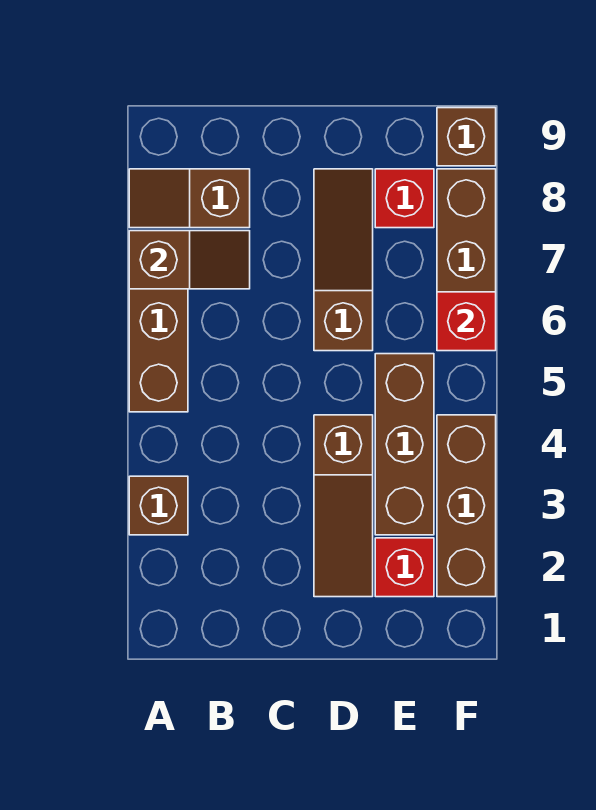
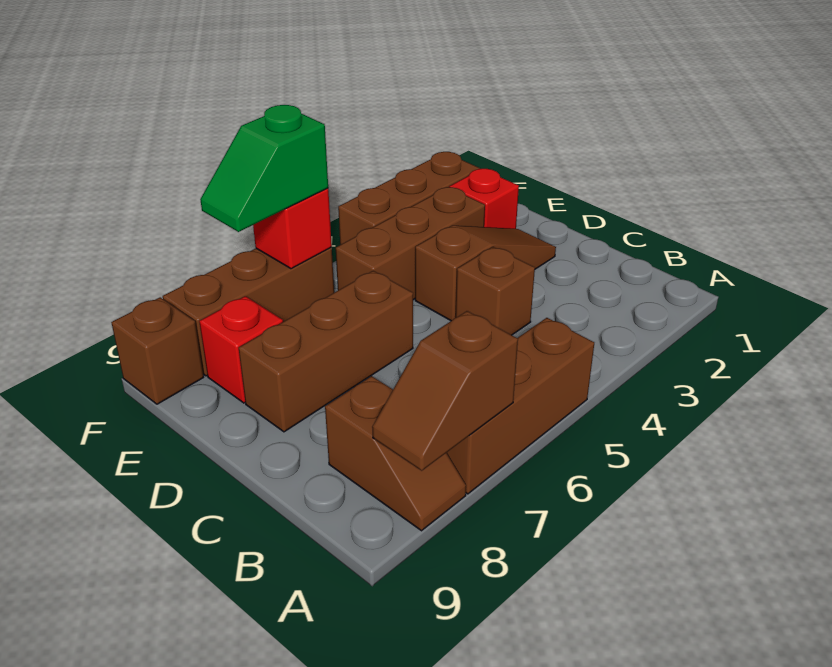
brown brick A3 level 1 -> brown brick C4 level 1
brown slope A7:B7 level 2 top A -> brown slope A7:A8 level 2 top 7
brown slope D6:D8 level 1 top 6 -> brown brick D6:D8 level 1
none -> green slope F6:F7 level 3 top 6

